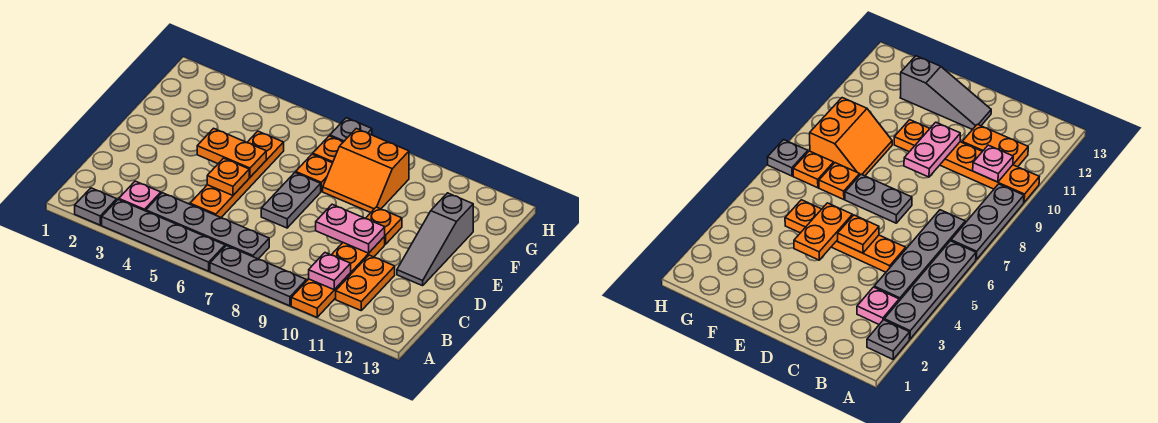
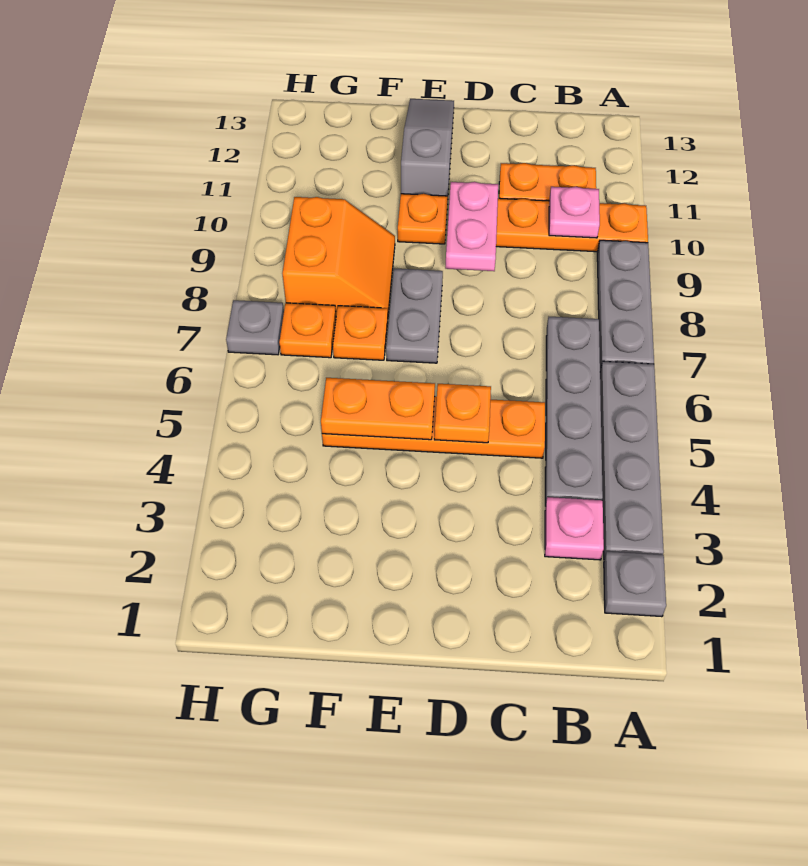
grey plate D7:E7 level 1 -> grey plate E7:E8 level 1
grey slope D12:F12 level 1 top F -> grey slope E11:E13 level 1 top 11
orange plate E4:E5 level 2 -> orange plate E5:F5 level 2

